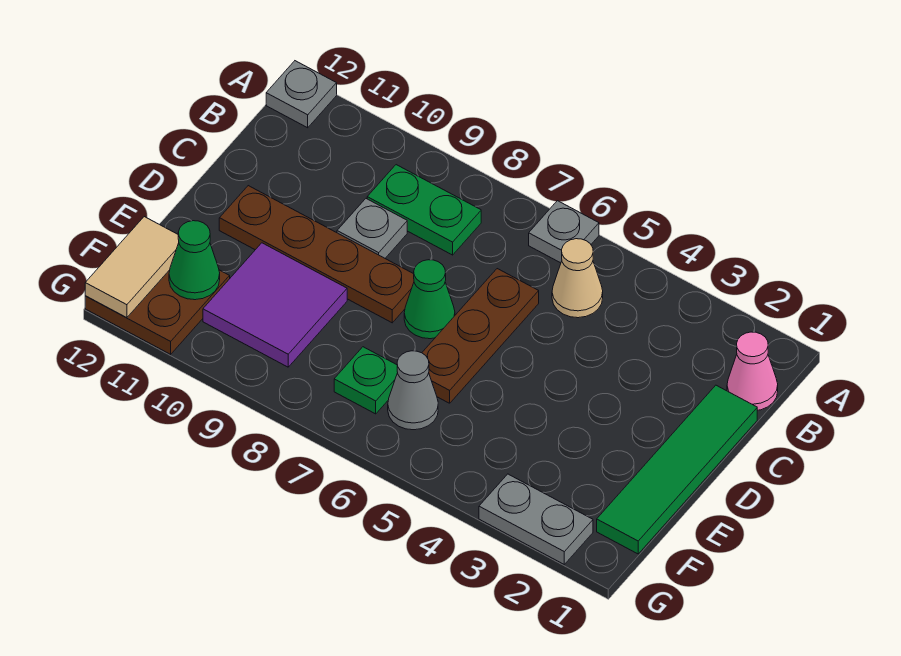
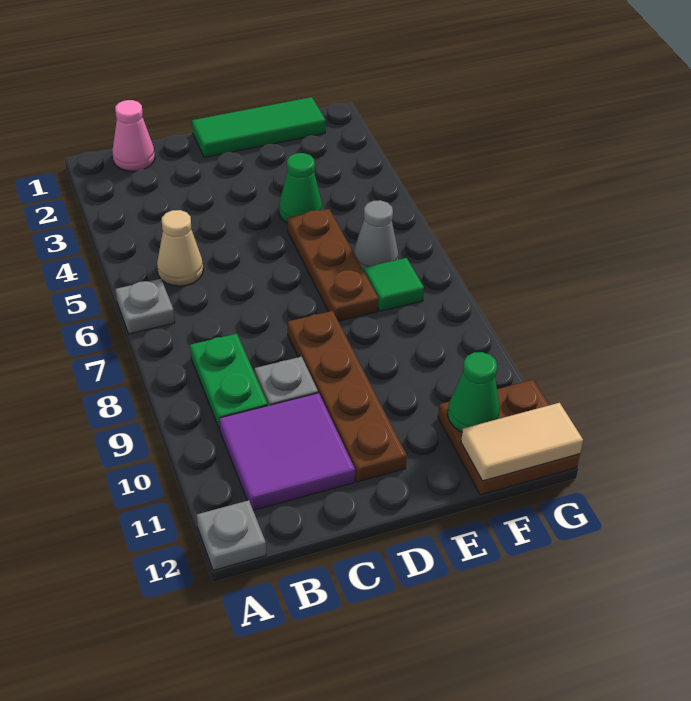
green tile C1:F1 level 1 -> green tile D1:F1 level 1
brown plate C6:E6 level 1 -> brown plate E5:E7 level 1
green cone D7 level 1 -> green cone E4 level 1
purple tile E9:F10 level 1 -> purple tile B10:C11 level 1
green plate F7 level 1 -> green tile F7 level 1
grey plate G2:G3 level 1 -> none

